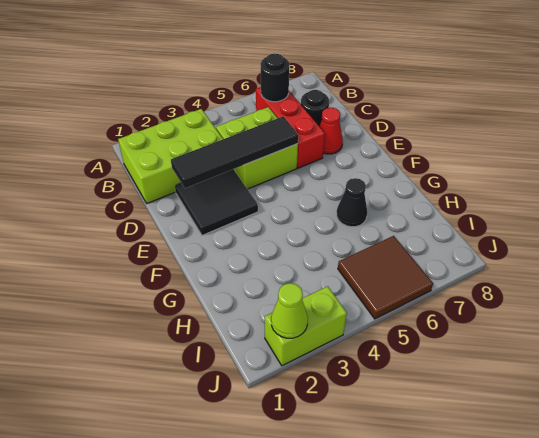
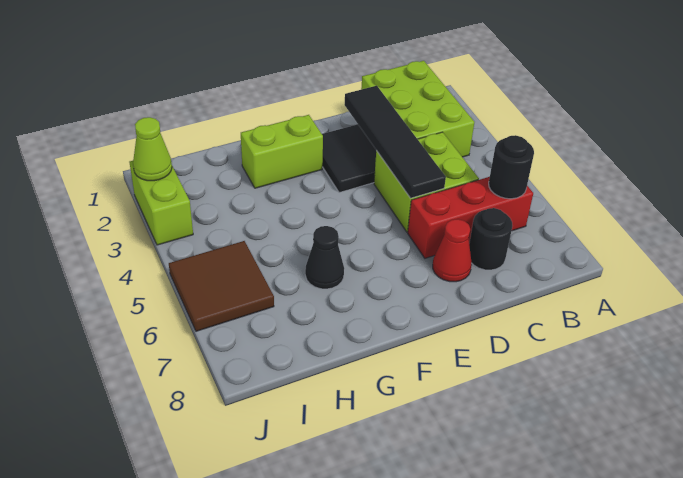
none -> lime brick F2:G2 level 1

